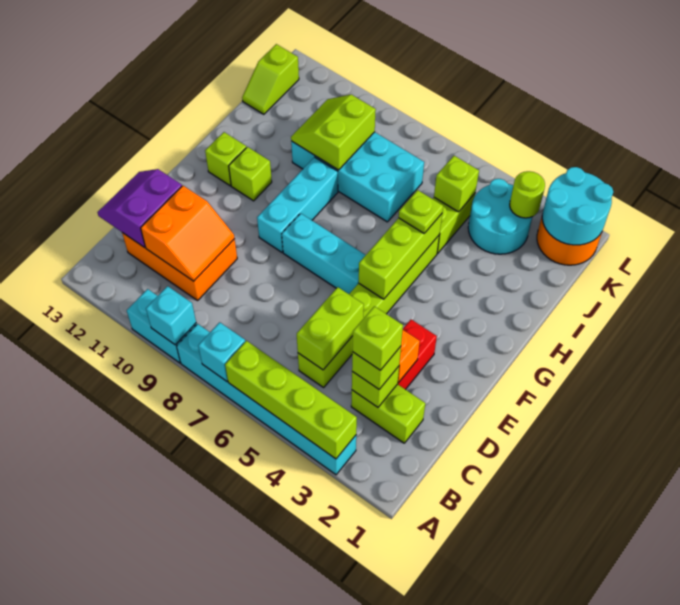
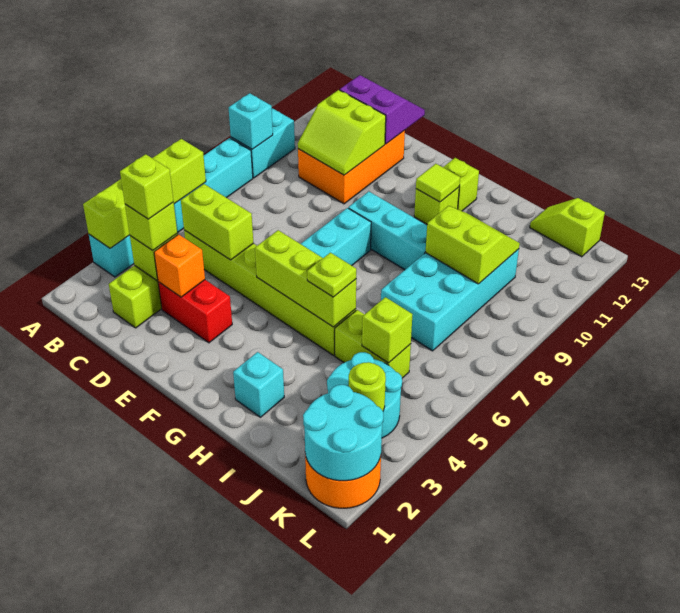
cyan brick A7 level 2 -> cyan brick H2 level 1
orange slope C10:D11 level 2 top 11 -> lime slope C10:D11 level 2 top 11
none -> lime tile G11 level 2

